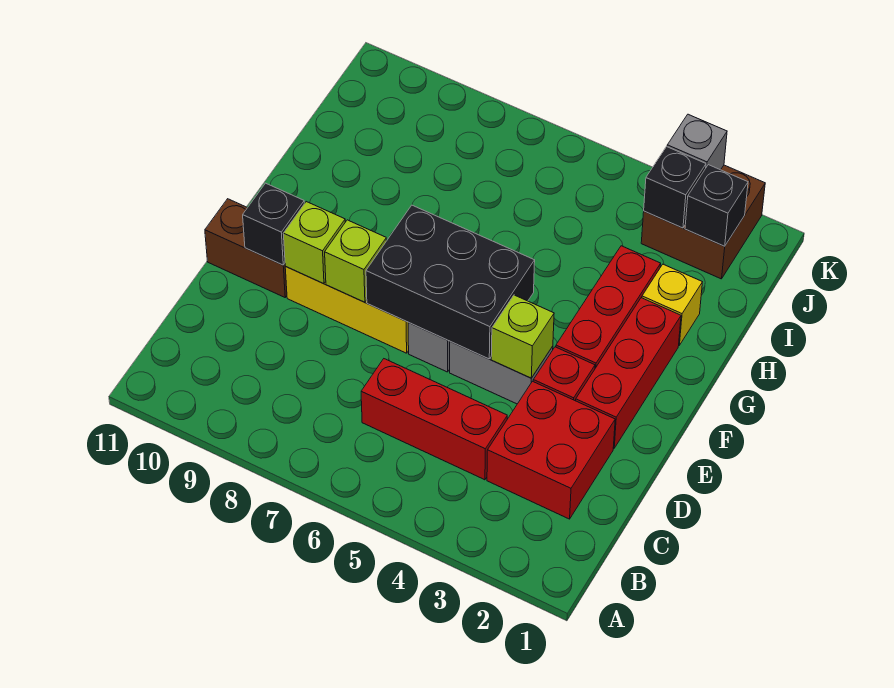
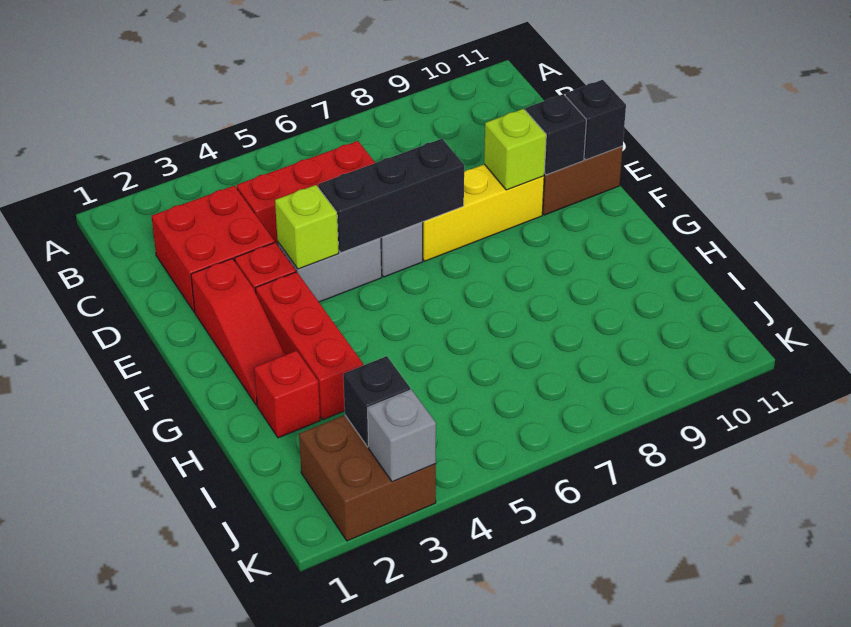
red brick E2:G2 level 1 -> red slope E2:G2 level 1 top E
black brick E5:F7 level 2 -> black brick E5:E7 level 2
lime brick E8 level 2 -> none
yellow brick H2 level 1 -> red brick H2 level 1
black brick J2 level 2 -> black brick E11 level 2

